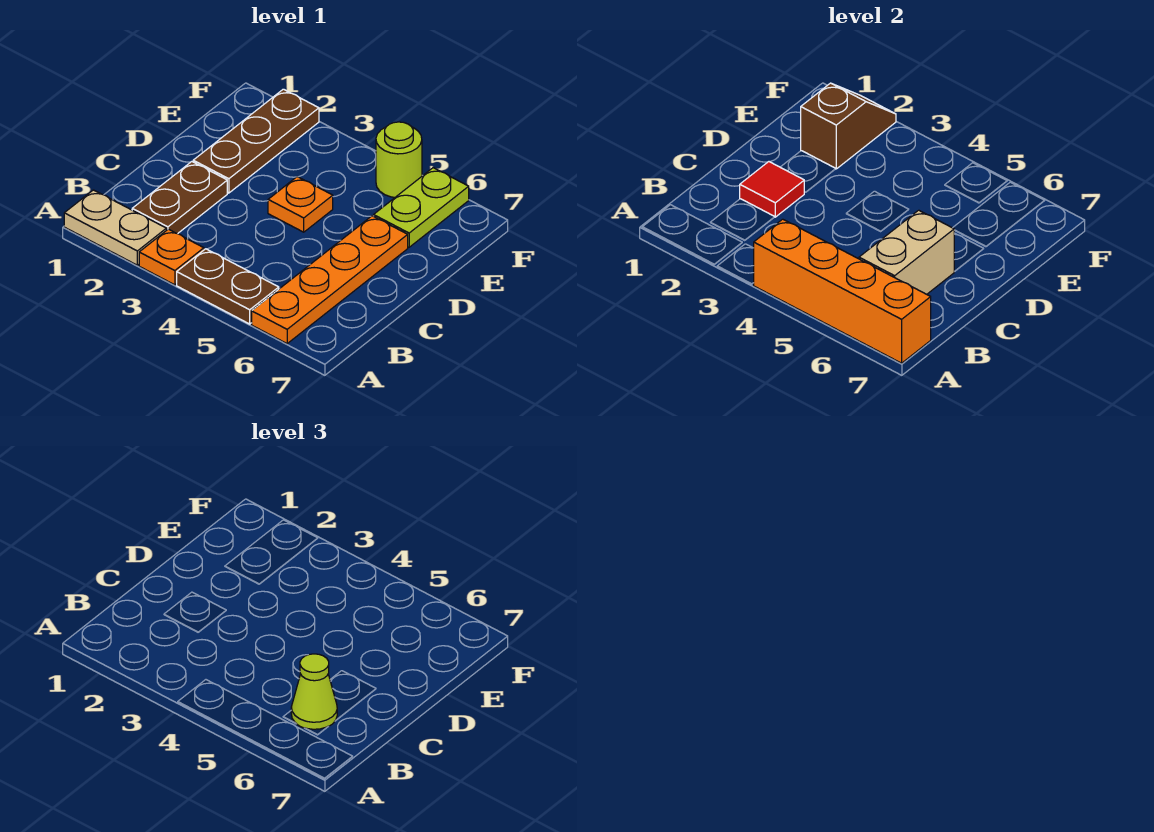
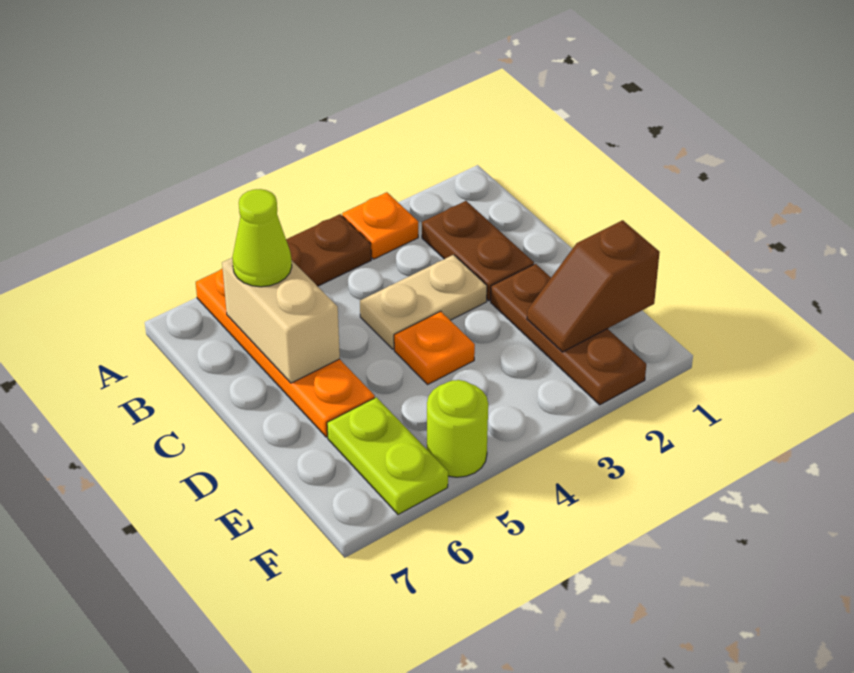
tan plate A1:A2 level 1 -> tan plate C3:C4 level 1
orange brick A4:A7 level 2 -> none
red tile C2 level 2 -> none
brown slope E2:F2 level 2 top E -> brown slope E1:E2 level 2 top 1

